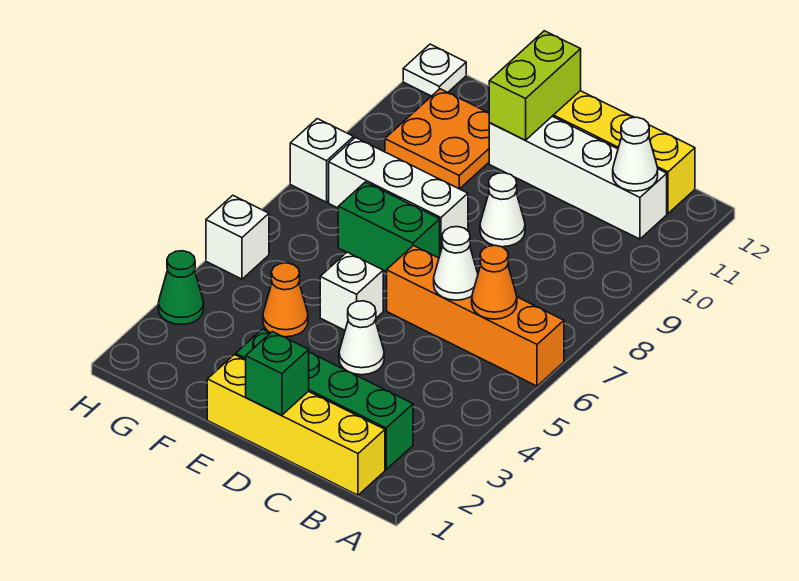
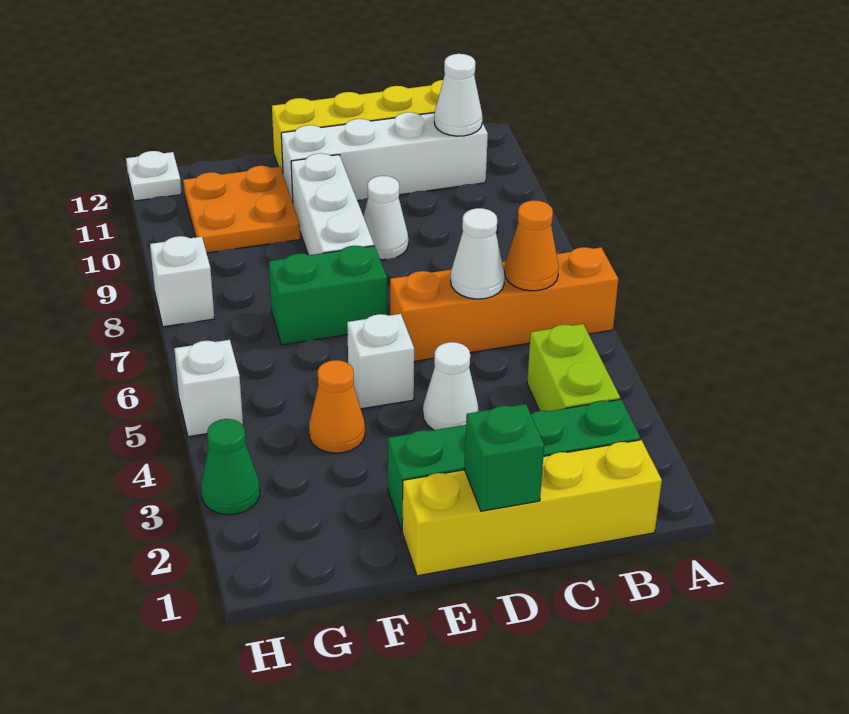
white brick E8:G8 level 1 -> white brick E8:E10 level 1
lime brick E11:E12 level 2 -> lime brick B3:B4 level 1

